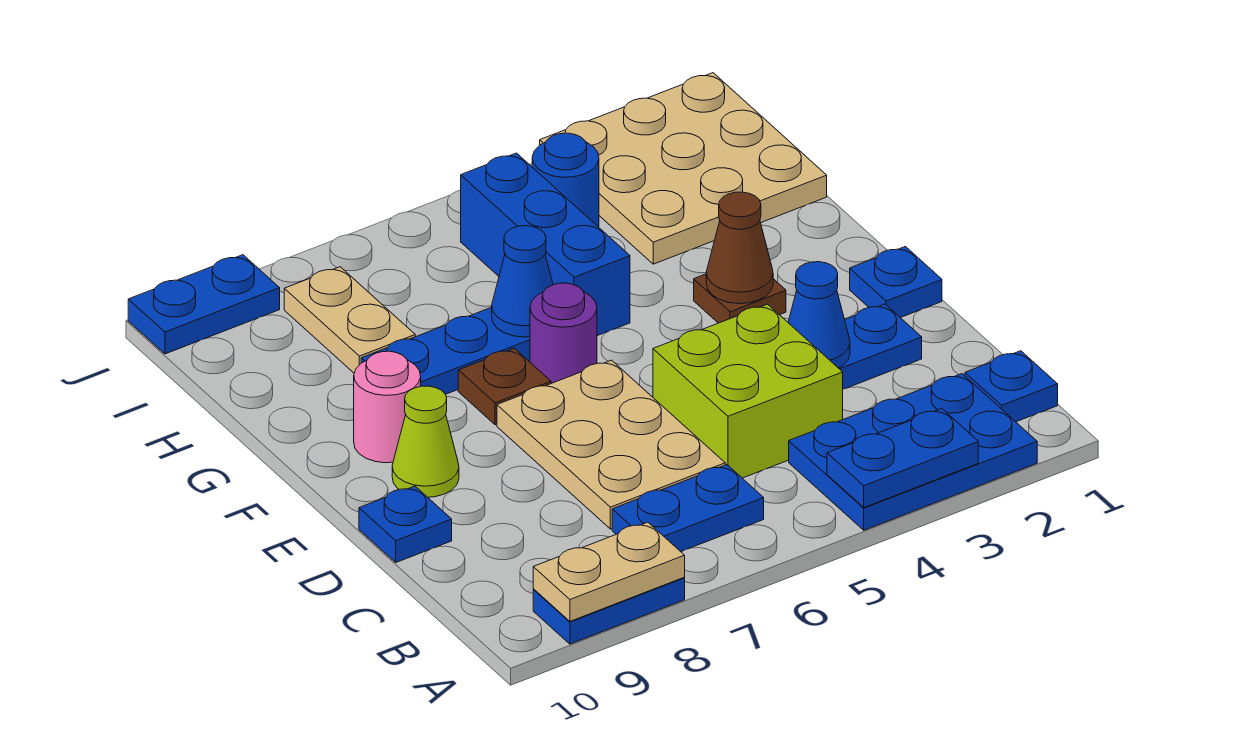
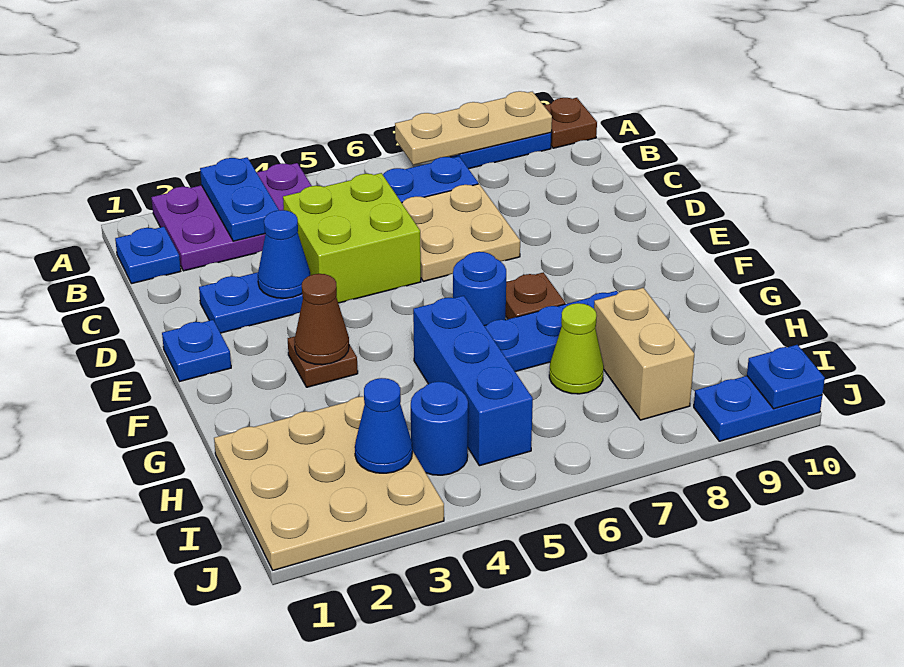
blue plate A2:B4 level 1 -> purple plate A2:B4 level 1
blue plate A3:A4 level 2 -> blue plate A3:B3 level 2
tan plate A8:A9 level 2 -> tan plate A7:A9 level 2
none -> brown plate A10 level 1
tan plate C6:E7 level 1 -> tan plate C6:D7 level 1
blue plate D10 level 1 -> blue plate J10 level 2
lime cone E9 level 1 -> lime cone H7 level 1
purple round brick F6 level 1 -> blue round brick F6 level 1
pink round brick F9 level 1 -> none
blue cone G6 level 2 -> blue cone I3 level 2
tan plate H8:I8 level 1 -> tan brick H8:I8 level 1

